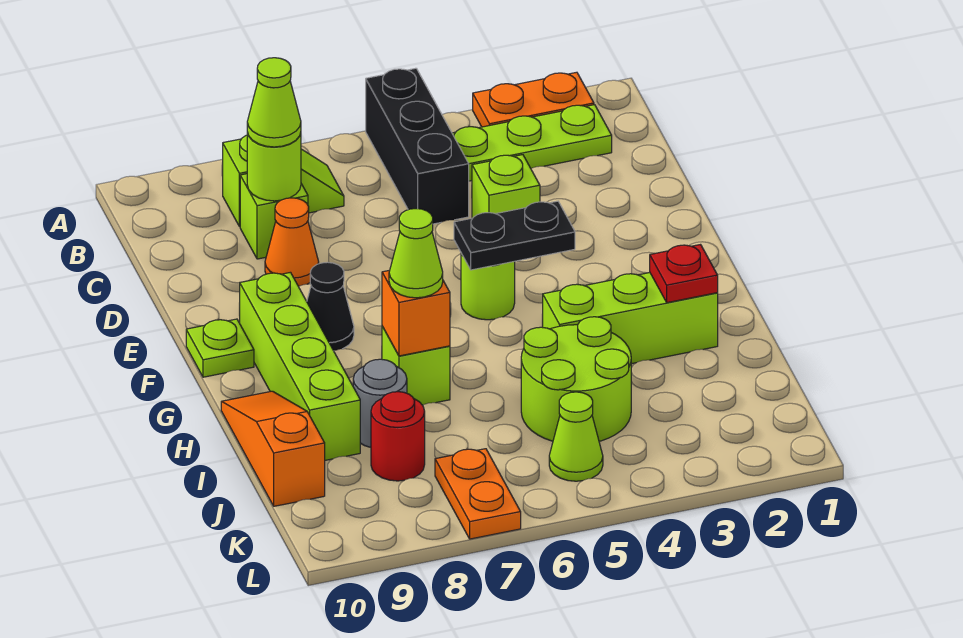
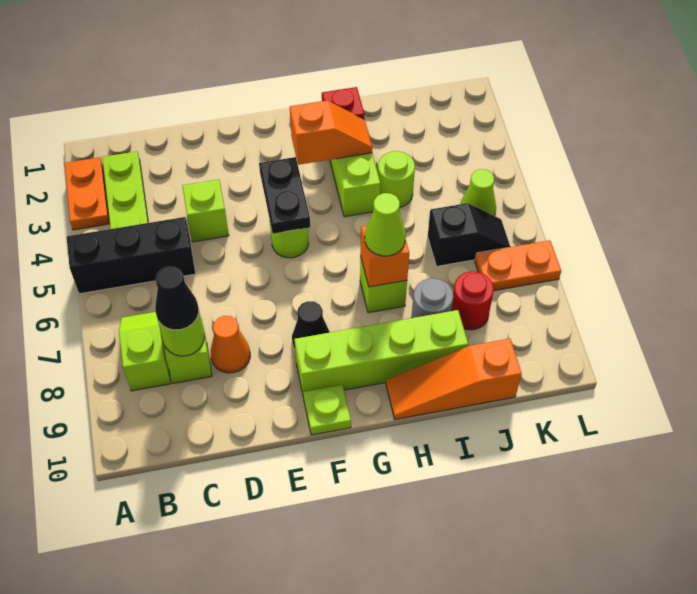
lime cone C8 level 3 -> black cone C8 level 3
none -> orange slope G3:H3 level 2 top G
lime round brick I4:J5 level 1 -> lime round brick I4 level 1
none -> black slope J6:K6 level 1 top J

